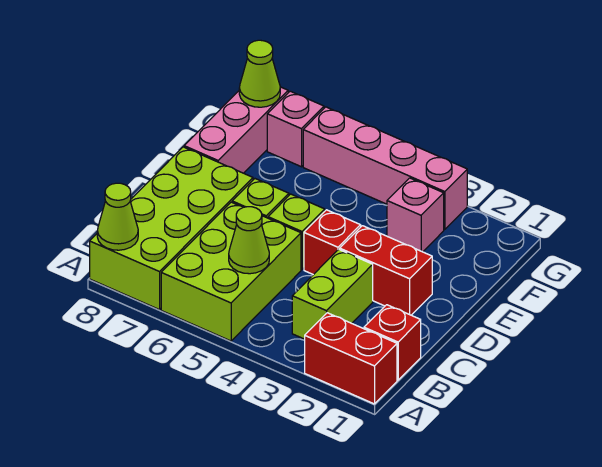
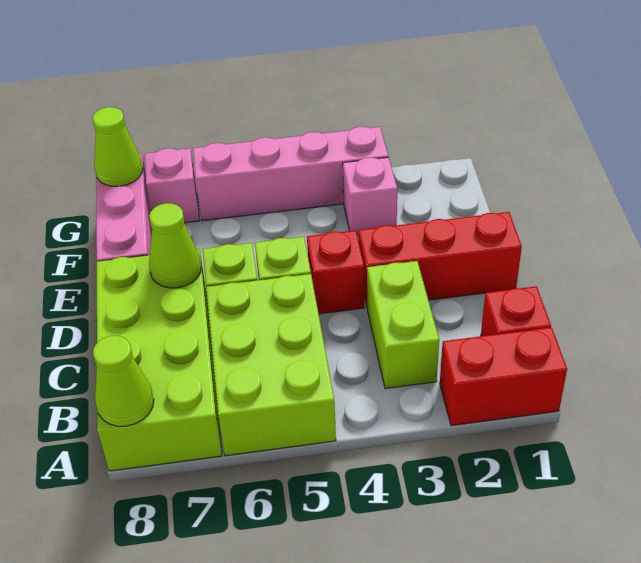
lime cone B5 level 2 -> lime cone D7 level 2
red brick D2:D3 level 1 -> red brick D1:D3 level 1

